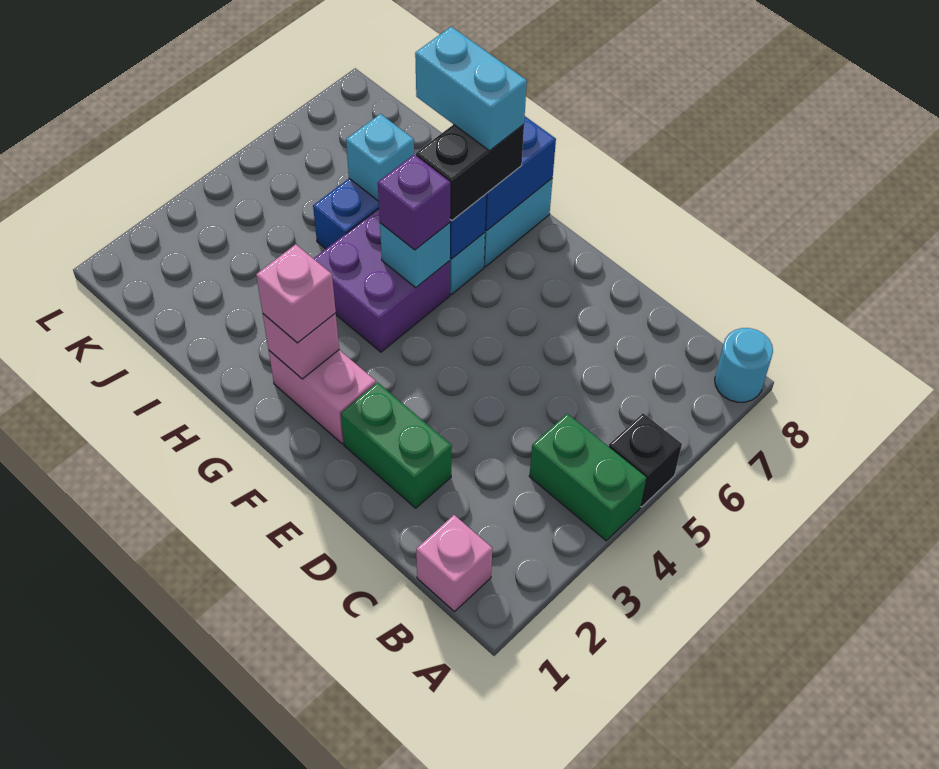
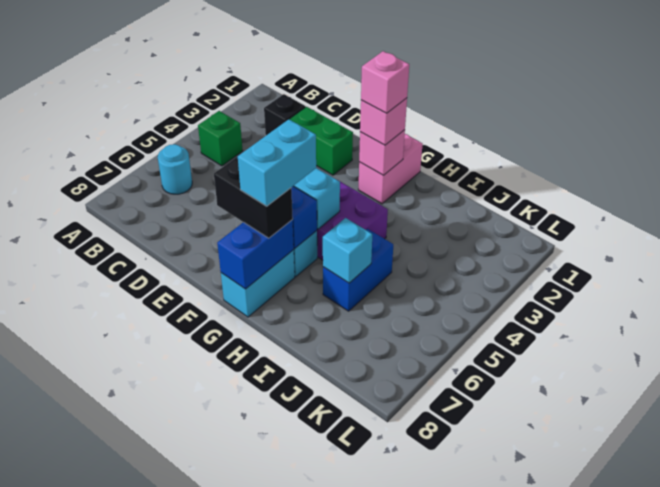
green brick A4:B4 level 1 -> green brick B4 level 1
black brick A5 level 1 -> black brick C2 level 1
cyan round brick A8 level 1 -> cyan round brick B6 level 1
pink brick B1 level 1 -> pink brick G2 level 4
pink brick F2:G2 level 1 -> pink brick G1:G2 level 1
purple brick G5 level 3 -> none
black brick G6:G7 level 3 -> black brick F7:G7 level 3
cyan brick G7:H7 level 4 -> cyan brick G6:G7 level 4

